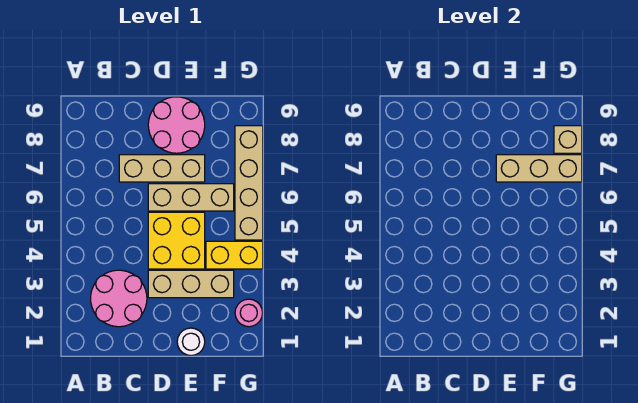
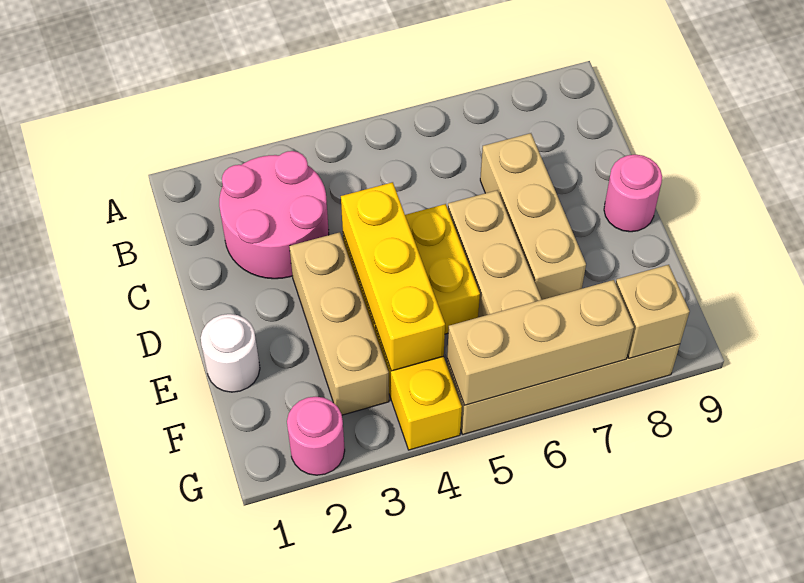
none -> yellow brick D4:F4 level 2
pink round brick D8:E9 level 1 -> pink round brick D9 level 1
tan brick E7:G7 level 2 -> tan brick G5:G7 level 2

